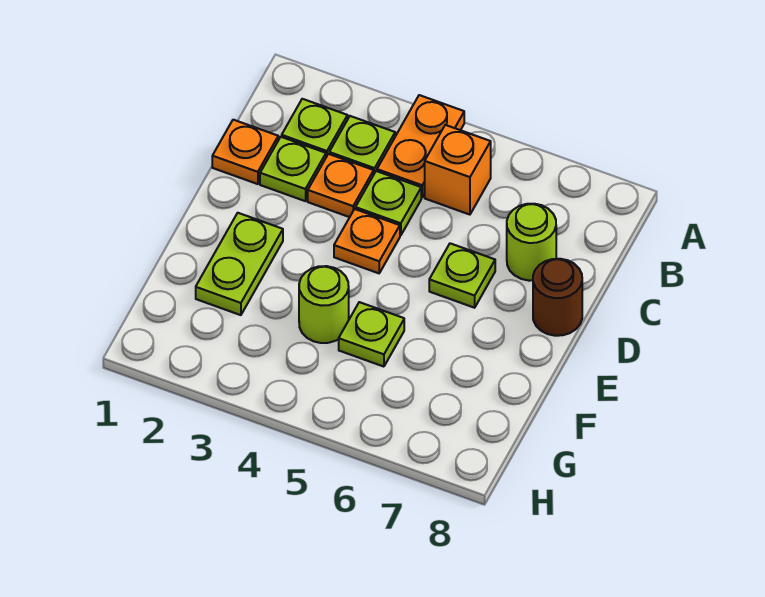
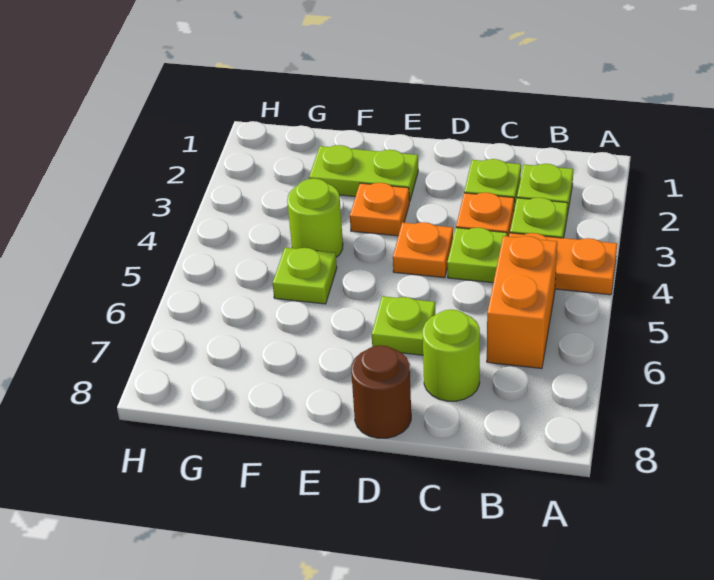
orange brick B5 level 1 -> orange brick B5:B6 level 1
orange plate C1 level 1 -> orange plate E3 level 1

